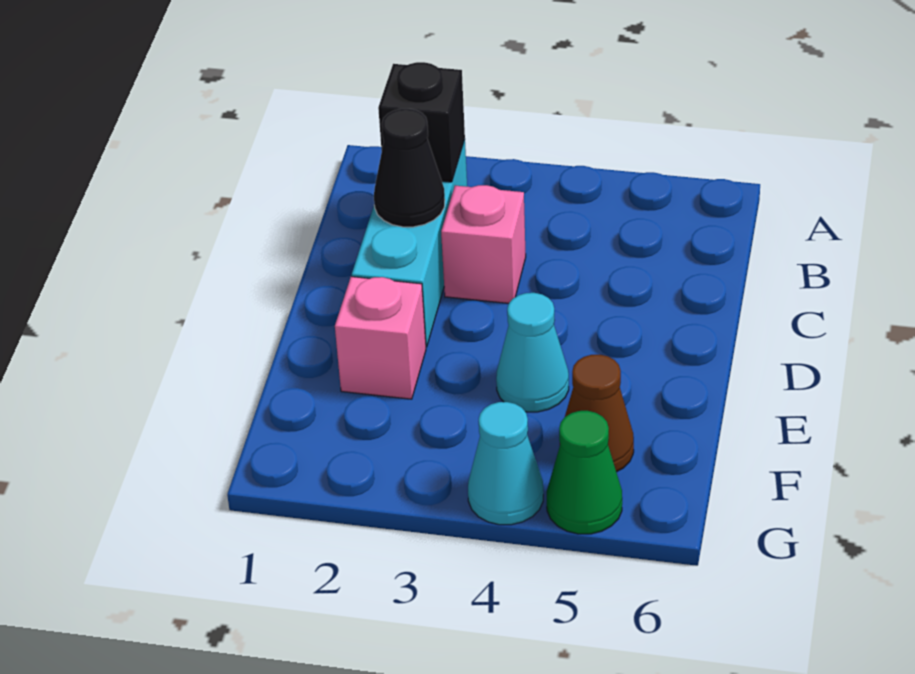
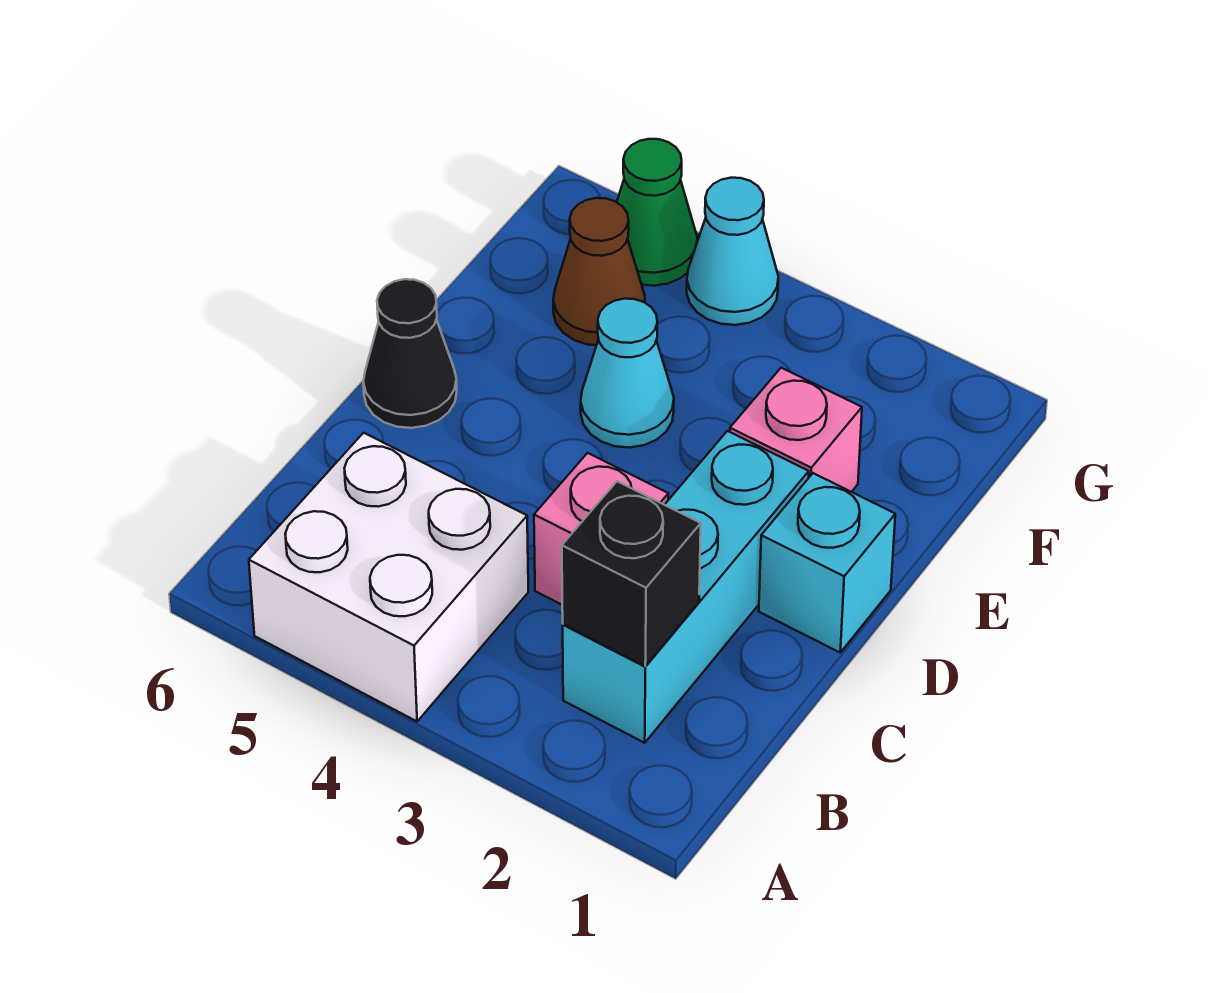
none -> white brick A4:B5 level 1
black cone C2 level 2 -> black cone D6 level 1
none -> cyan brick D1 level 1

